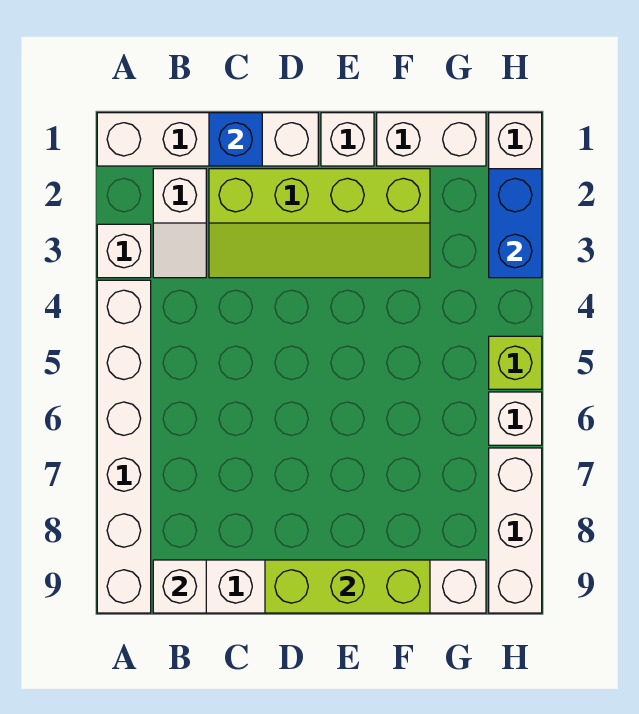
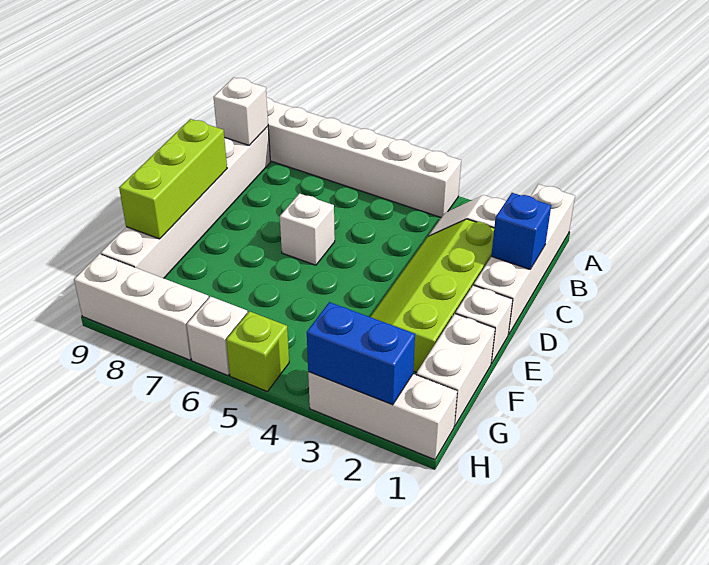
white brick A3 level 1 -> white brick D6 level 1

